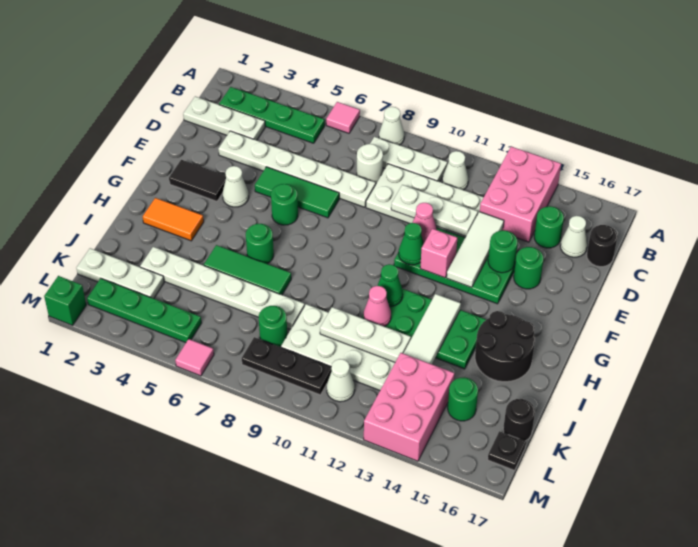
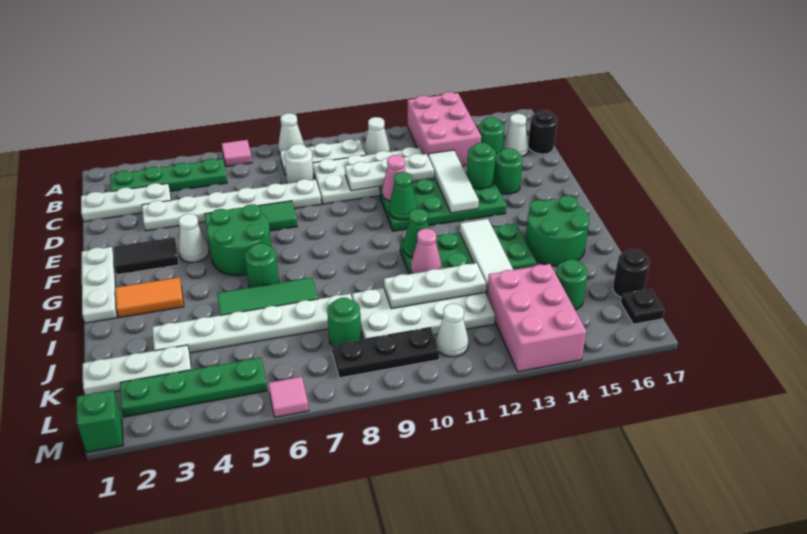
none -> white plate F1:H1 level 1
green round brick F6 level 1 -> green round brick F5:G6 level 1
pink brick F12 level 2 -> none
black round brick H15:I16 level 1 -> green round brick H15:I16 level 1

